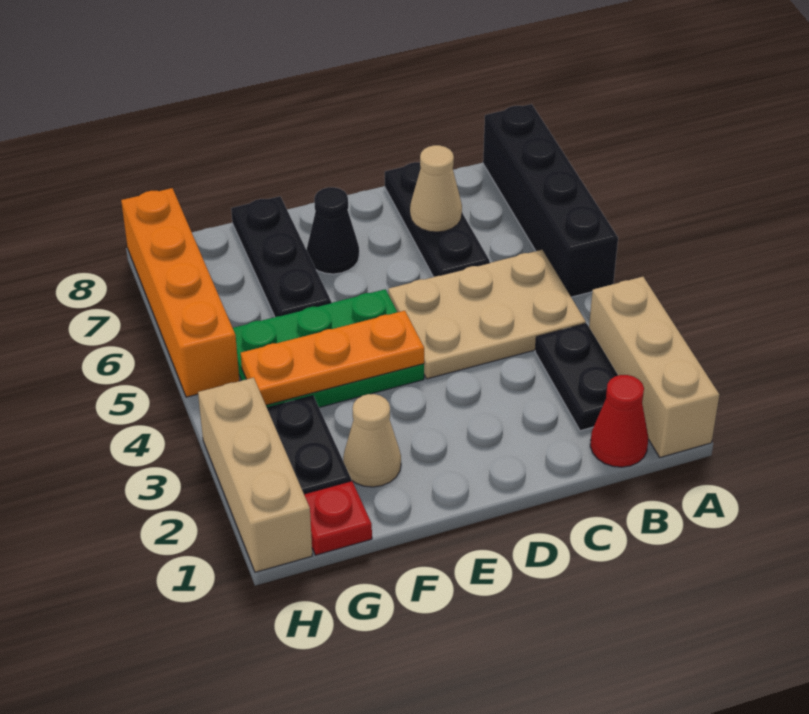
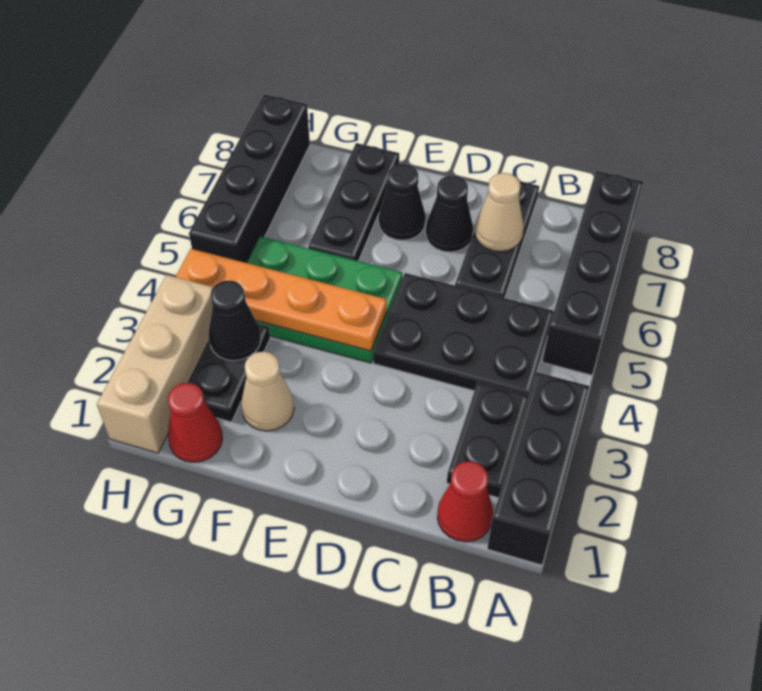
tan brick A1:A3 level 1 -> black brick A1:A3 level 1
tan plate B4:D5 level 1 -> black plate B4:D5 level 1
none -> black cone D7 level 1
orange plate E4:G4 level 2 -> orange plate E4:H4 level 2
red plate G1 level 1 -> red cone G1 level 1
none -> black cone G3 level 2
orange brick H5:H8 level 1 -> black brick H5:H8 level 1

